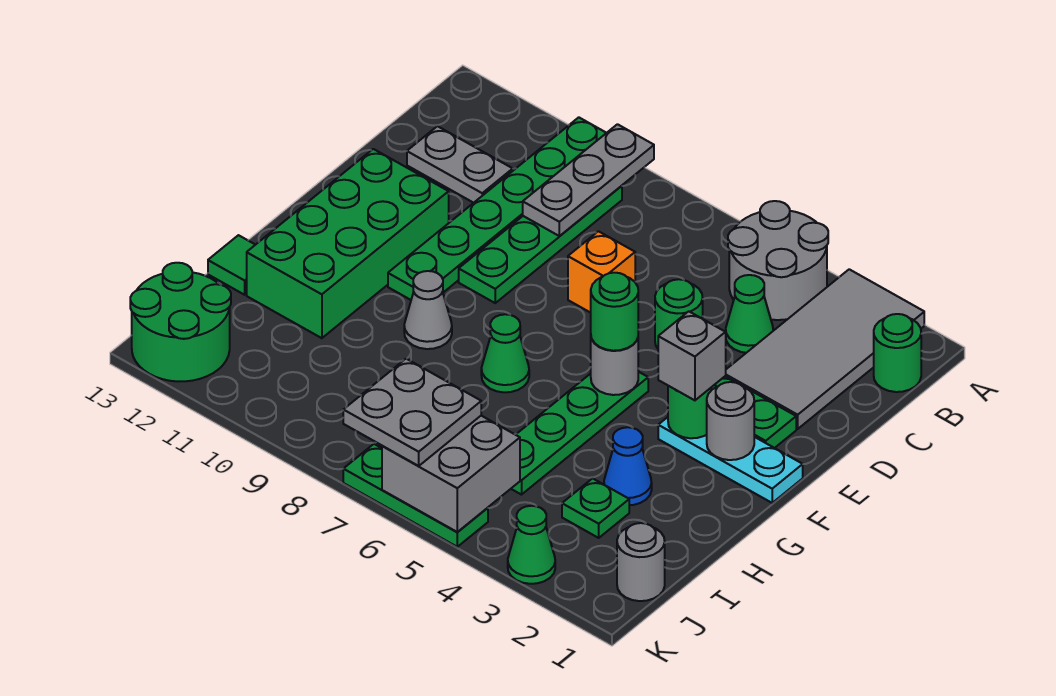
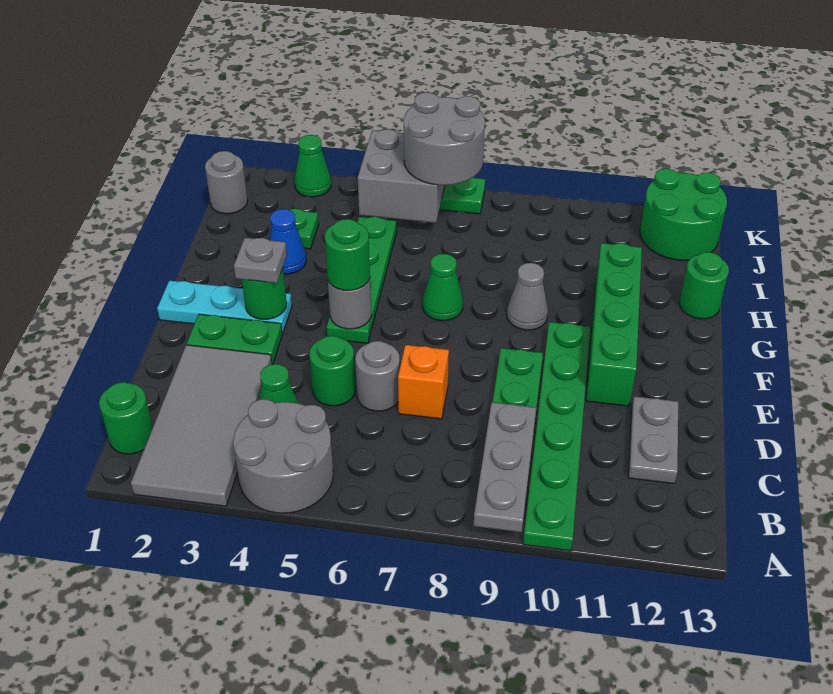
grey plate C11:C12 level 1 -> grey plate C12:D12 level 1
green brick E11:H12 level 1 -> green brick E11:H11 level 1
grey round brick F2 level 2 -> grey round brick D6 level 1
grey brick F3 level 3 -> grey plate F3 level 3
green tile H13 level 1 -> green round brick H13 level 1
grey plate J6:K7 level 3 -> grey round brick J6:K7 level 3

